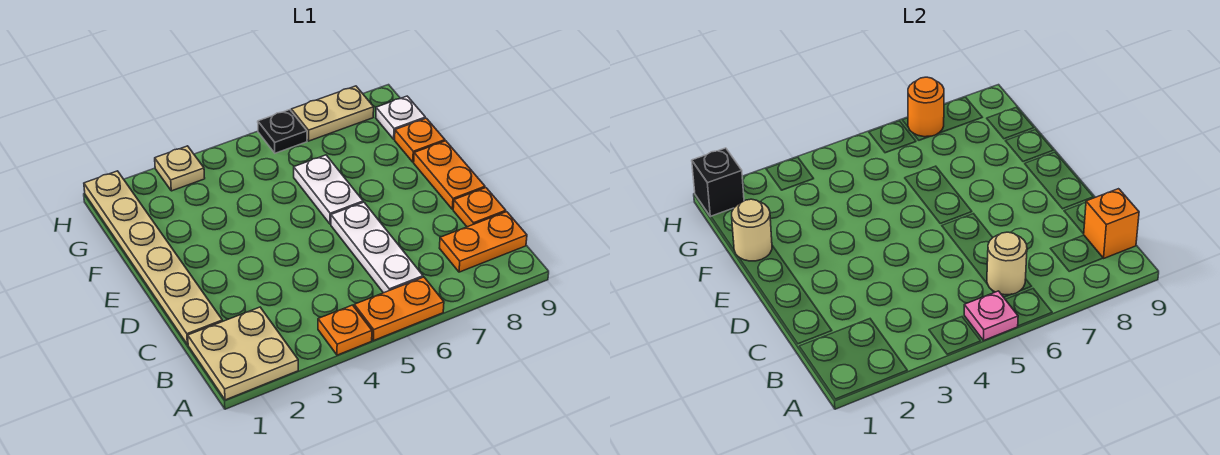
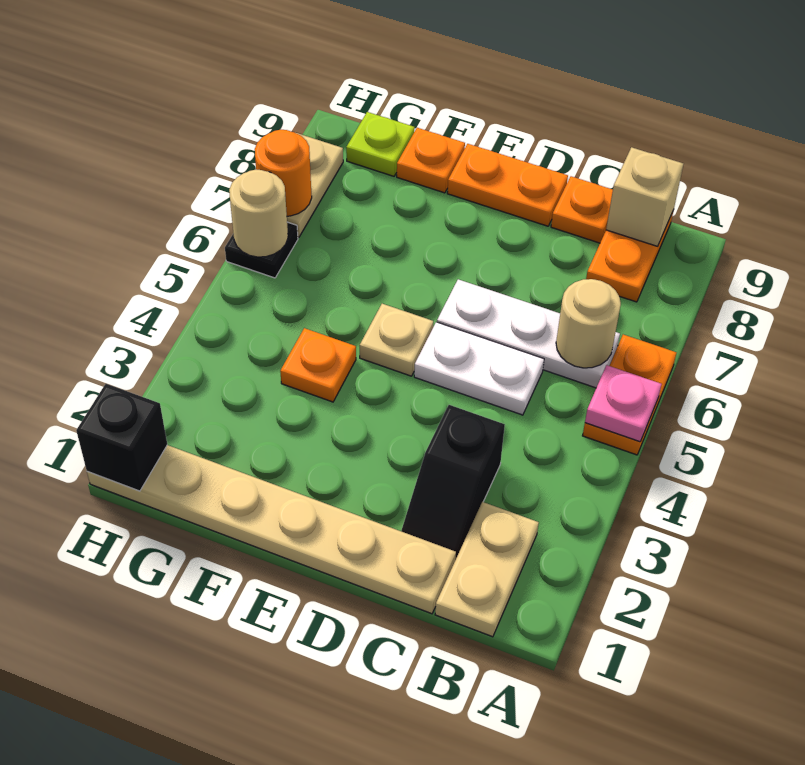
tan plate A1:B2 level 1 -> tan plate B1:B2 level 1
orange plate A4 level 1 -> orange plate F4 level 1
orange brick B9 level 2 -> tan brick B9 level 2
none -> black slope C2:C3 level 1 top 3
white plate E6:F6 level 1 -> white plate C5:D5 level 1
tan round brick F1 level 2 -> tan round brick H6 level 2
white plate G9 level 1 -> lime plate G9 level 1
tan plate H3 level 1 -> tan plate E5 level 1

